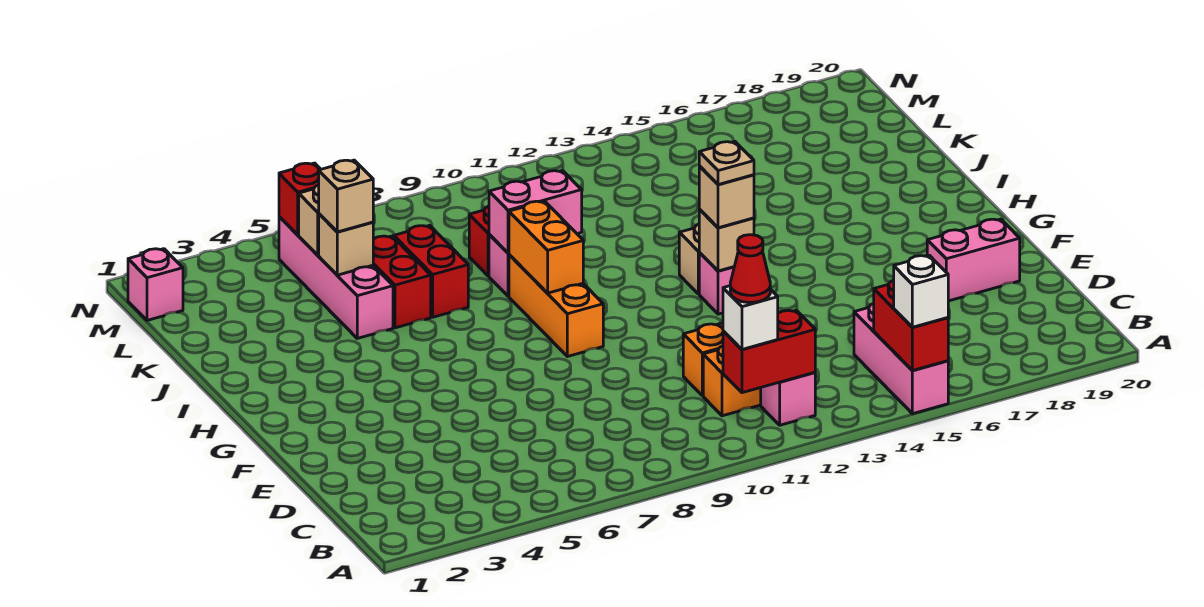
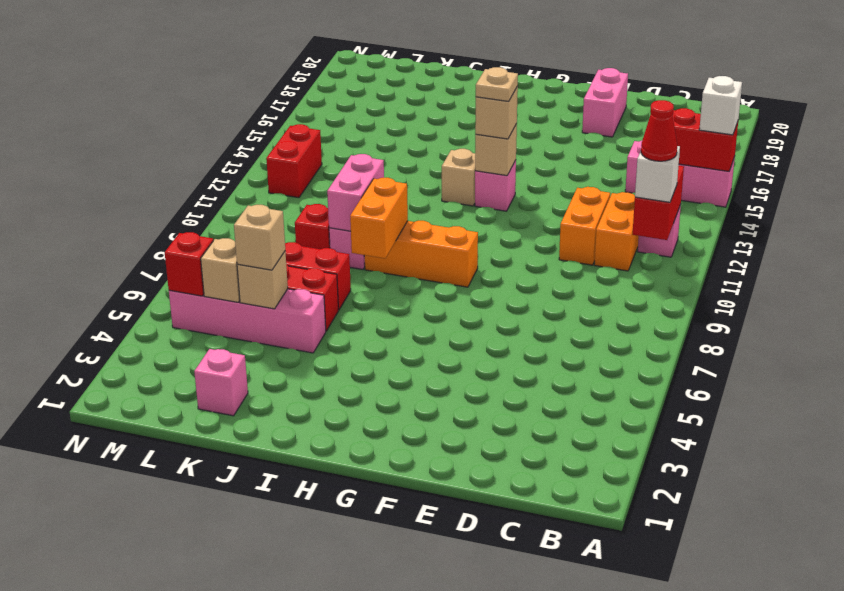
orange brick H9:I9 level 2 -> orange brick I8:I9 level 2
pink brick M1 level 1 -> pink brick K2 level 1
none -> red brick M12:M13 level 1

